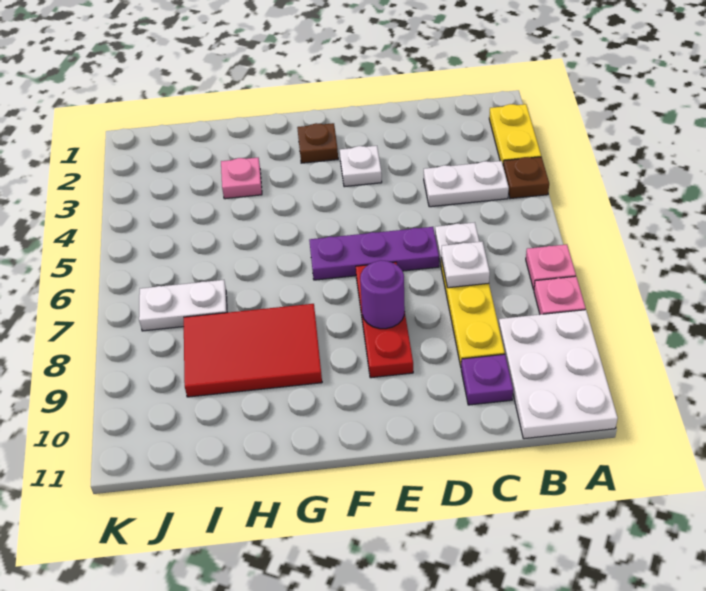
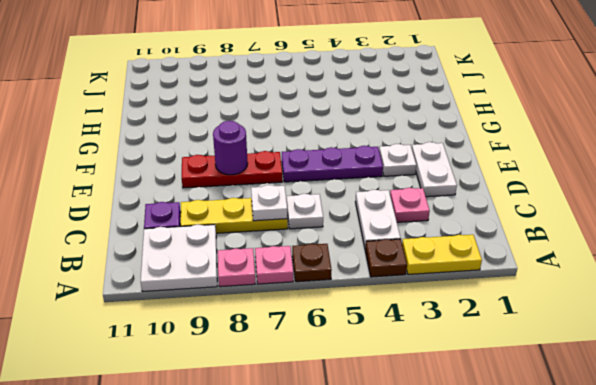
white plate A9:B11 level 1 -> white plate A9:B10 level 1
purple plate D6:F6 level 1 -> purple plate E4:E6 level 1
brown plate F2 level 1 -> brown plate A6 level 1
red tile G8:I9 level 1 -> none
pink plate H3 level 1 -> pink plate C3 level 1
white plate I7:J7 level 1 -> white plate D2:E2 level 1

